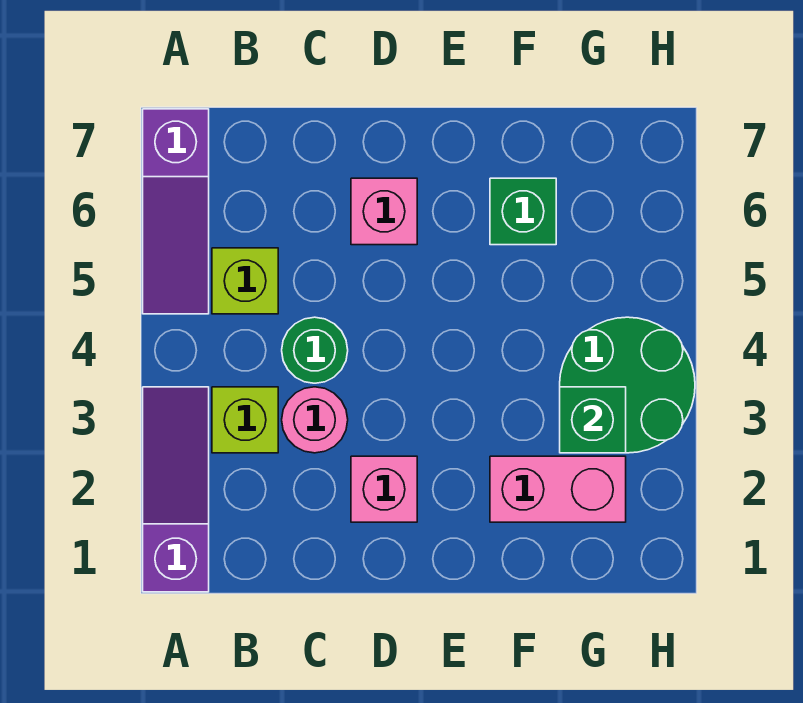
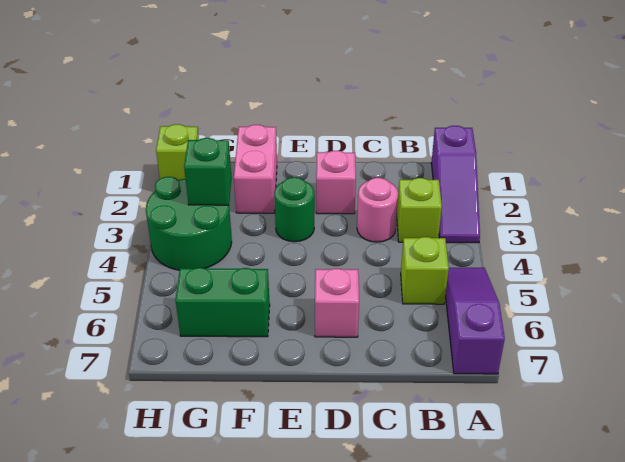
green round brick C4 level 1 -> green round brick E3 level 1
pink brick F2:G2 level 1 -> pink brick F1:F2 level 1
green brick F6 level 1 -> green brick F6:G6 level 1
none -> lime brick H1 level 1

